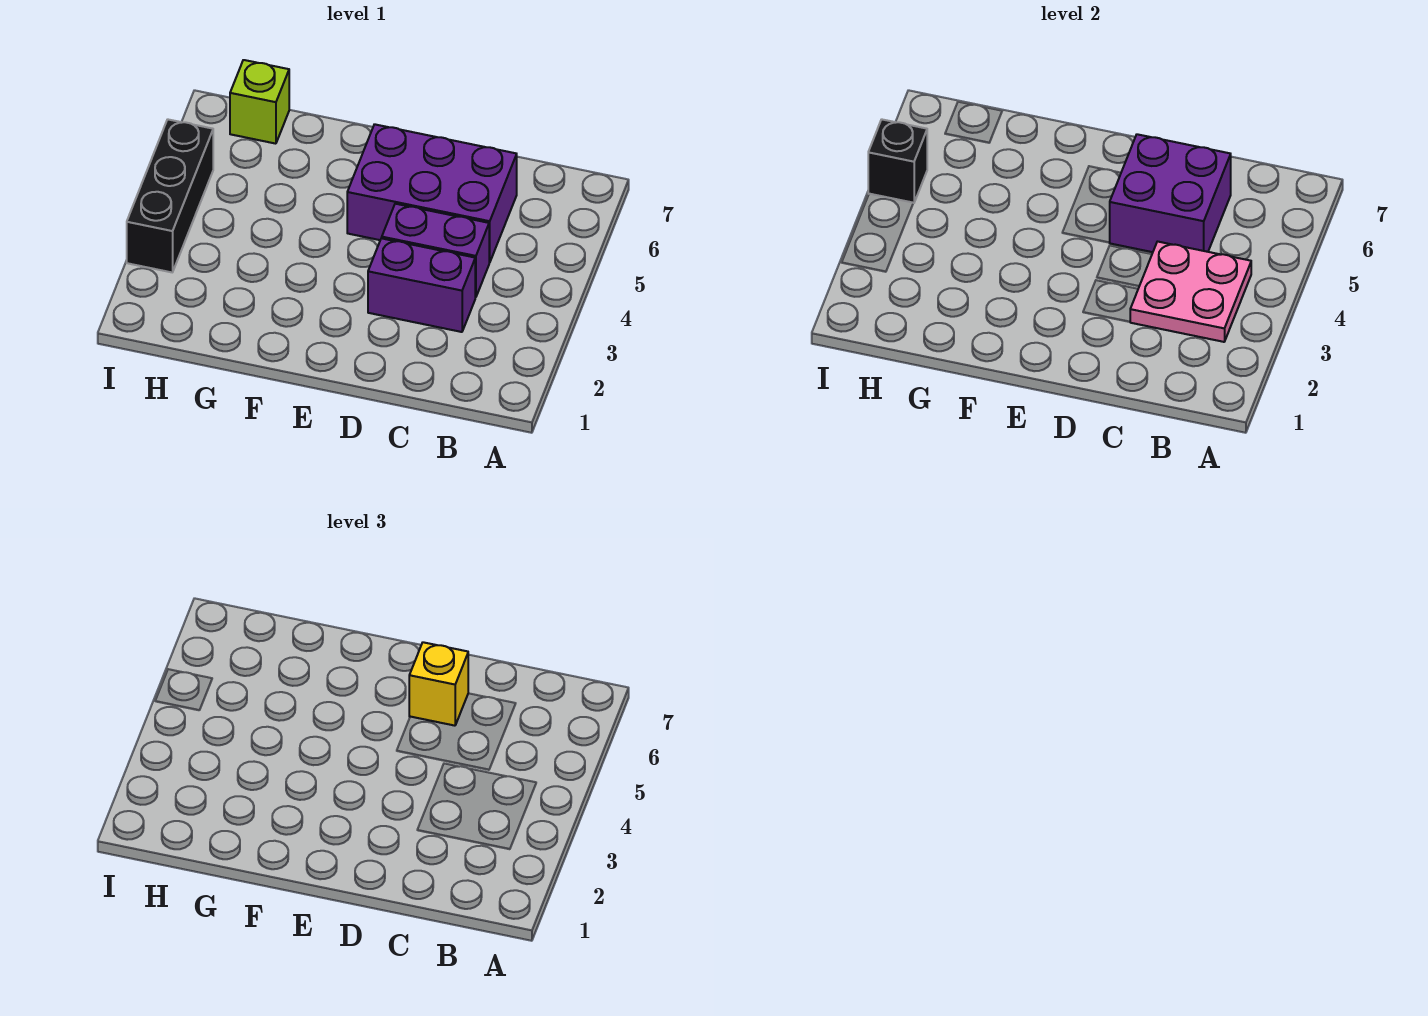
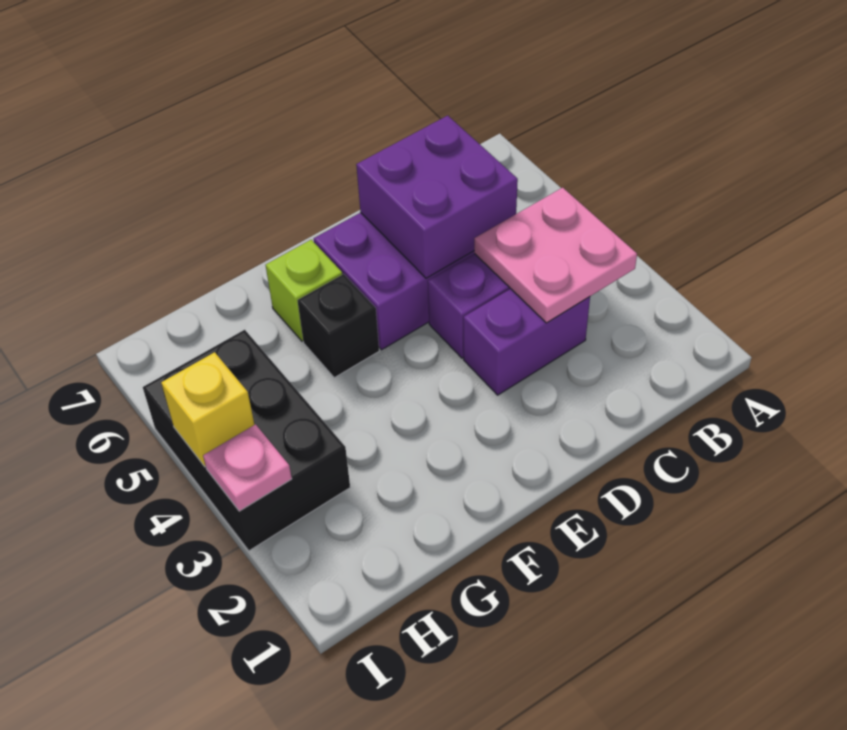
yellow brick D6 level 3 -> yellow brick I4 level 2
lime brick H7 level 1 -> lime brick F6 level 1
black brick I3:I5 level 1 -> black brick H3:I5 level 1
none -> pink plate I3 level 2
black brick I5 level 2 -> black brick F5 level 1

